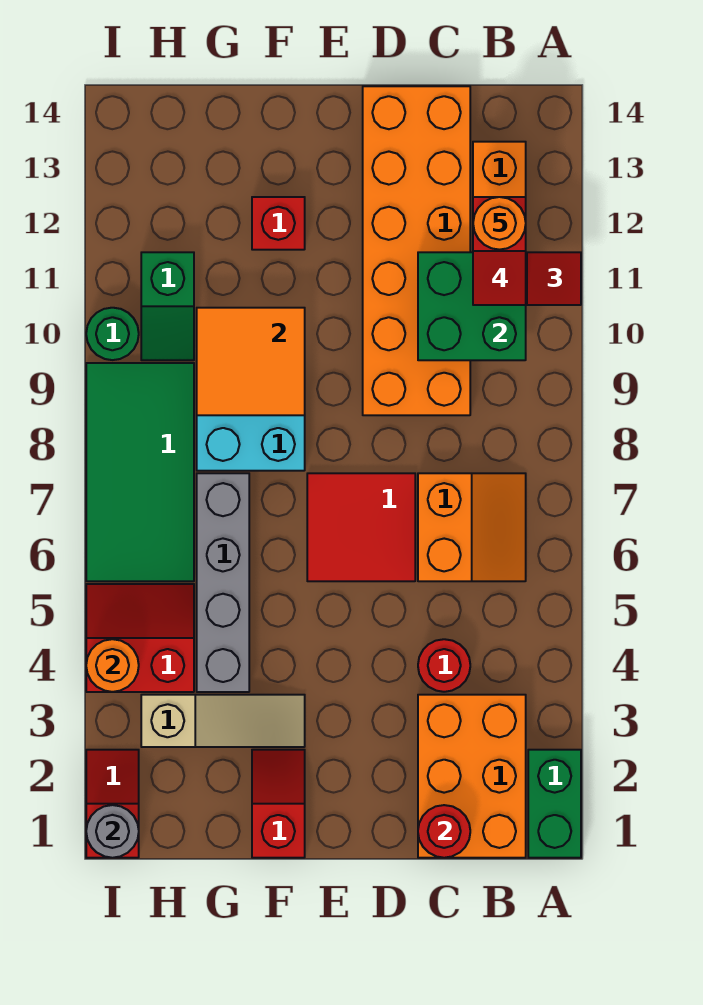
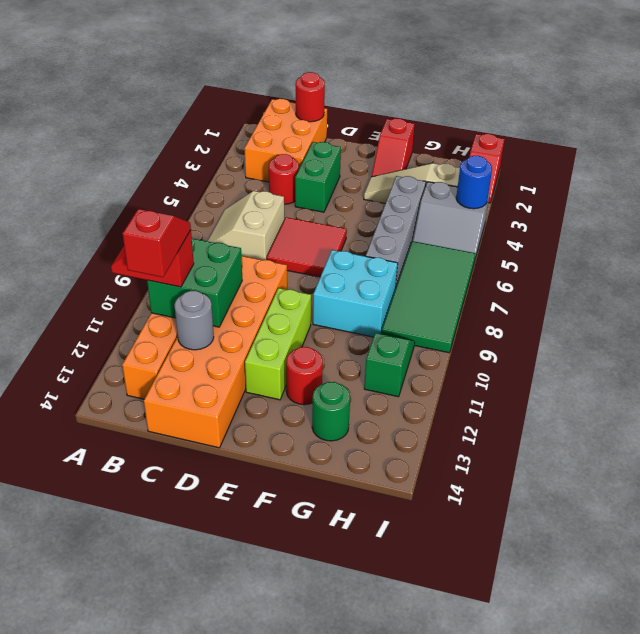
green brick A1:A2 level 1 -> green brick D3:D4 level 1
orange slope B6:C7 level 1 top C -> tan slope B6:C7 level 1 top C
orange round brick B12 level 5 -> none
none -> lime brick E10:E12 level 1
orange tile F9:G10 level 2 -> none
red brick F12 level 1 -> red round brick F12 level 1
red slope H4:I5 level 1 top 4 -> grey slope H4:I5 level 1 top 4
grey round brick I1 level 2 -> grey round brick C12 level 2
orange round brick I4 level 2 -> blue round brick I4 level 2
green round brick I10 level 1 -> green round brick G13 level 1

